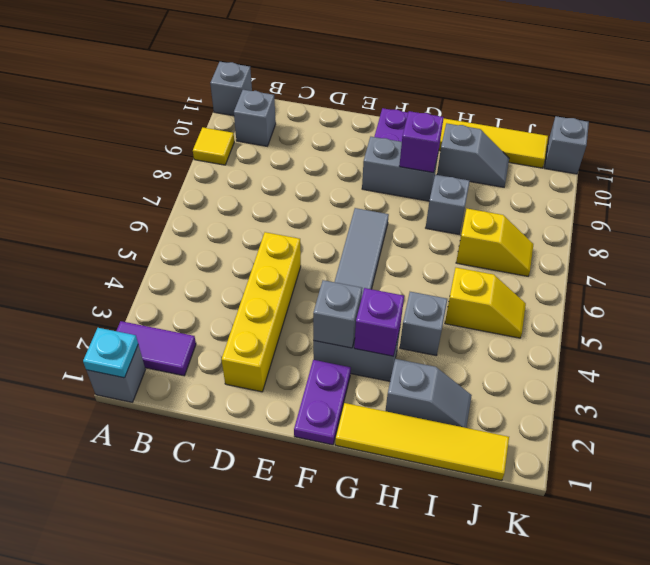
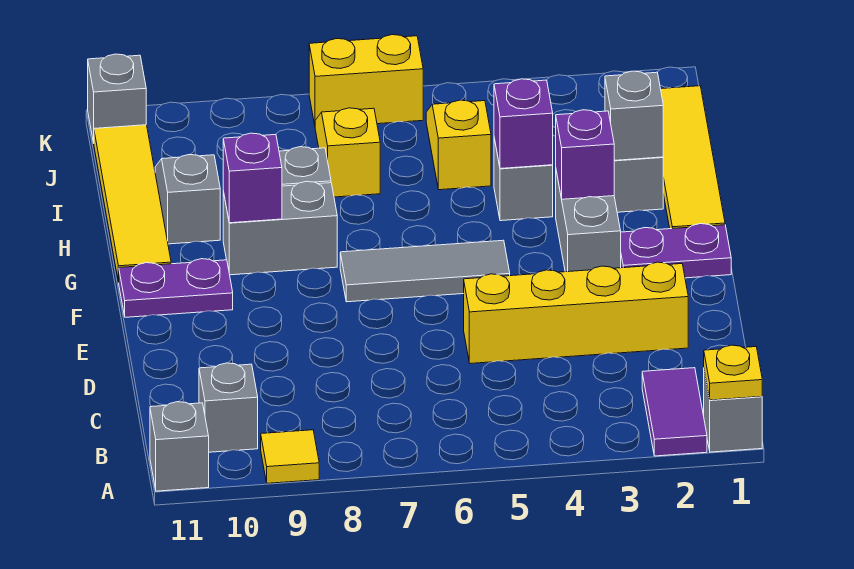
cyan plate A1 level 2 -> yellow plate A1 level 2
grey brick F3 level 2 -> grey brick H2 level 2
grey brick F9:G9 level 1 -> grey brick G8:G9 level 1
none -> purple brick H4 level 2
none -> yellow brick K6:K7 level 1

